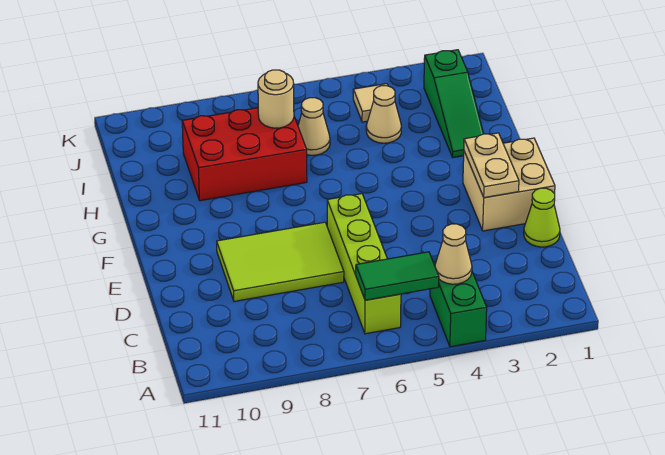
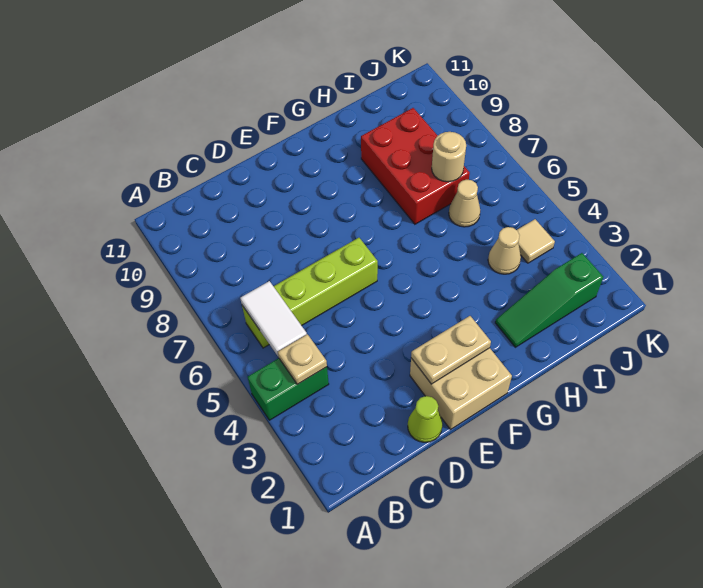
tan cone B4 level 2 -> tan plate B4 level 2
green tile B5:B6 level 2 -> white tile B5:B6 level 2
lime tile D7:E9 level 1 -> none

